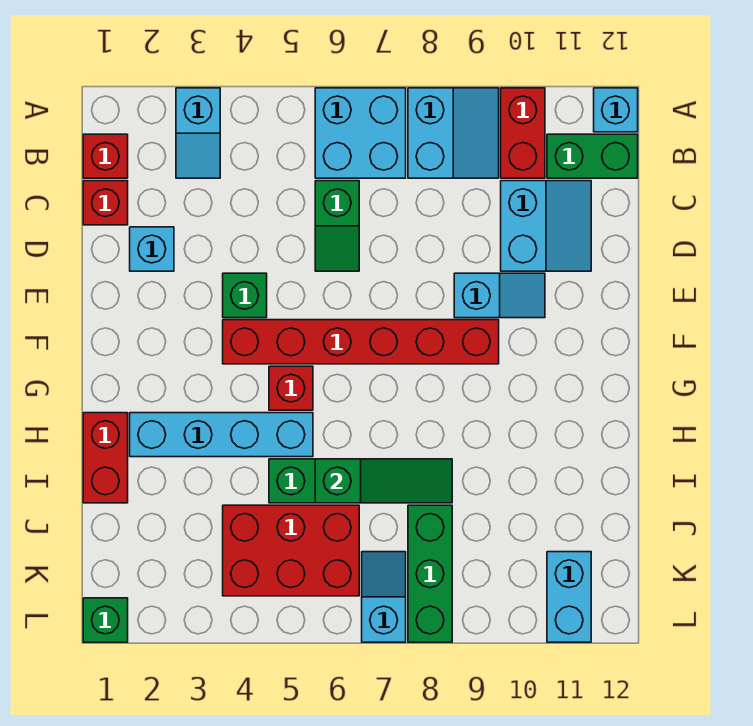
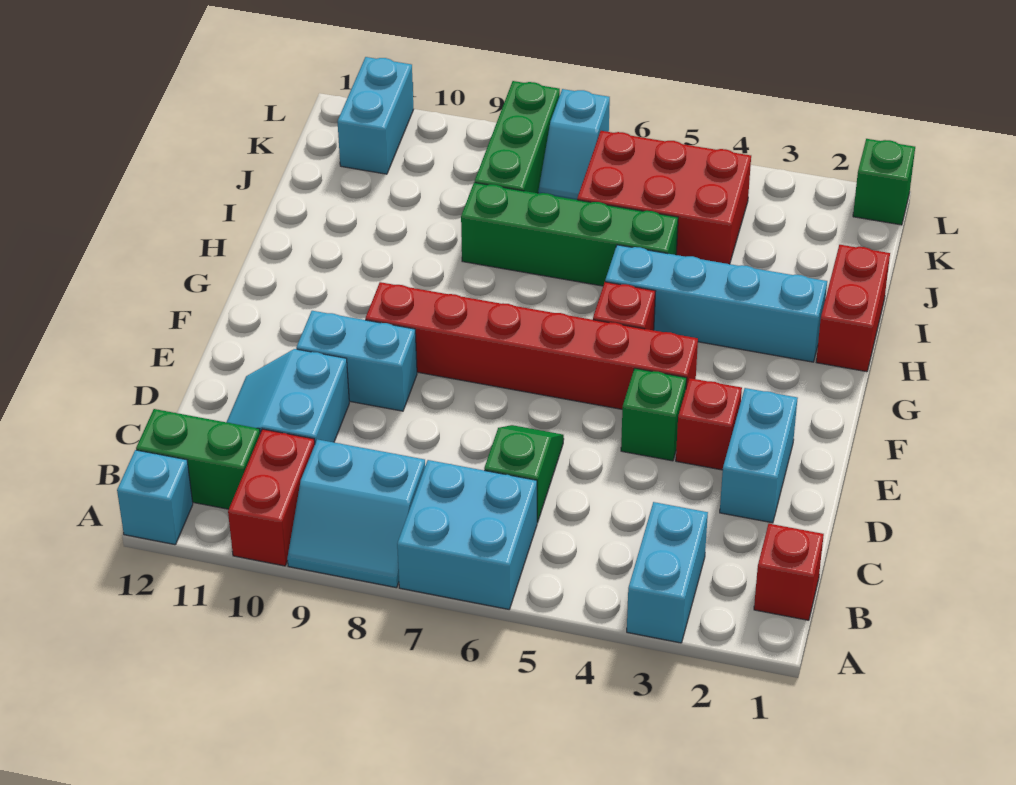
cyan slope A3:B3 level 1 top A -> cyan brick A3:B3 level 1
cyan slope A8:B9 level 1 top 8 -> cyan slope A8:B9 level 1 top B
red brick C1 level 1 -> red brick E3 level 1
cyan brick D2 level 1 -> cyan brick D2:E2 level 1
cyan slope E9:E10 level 1 top 9 -> cyan brick E9:E10 level 1
green slope I6:I8 level 2 top 6 -> none

